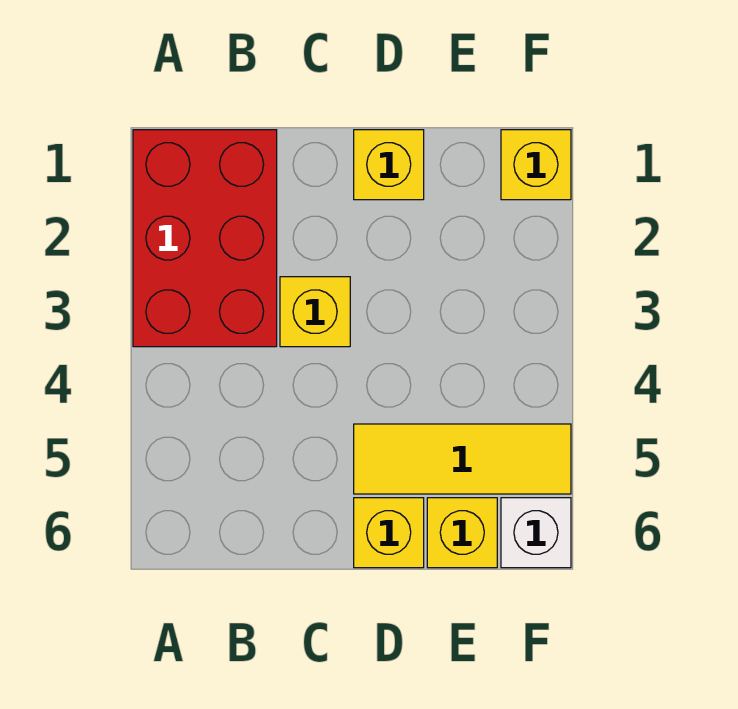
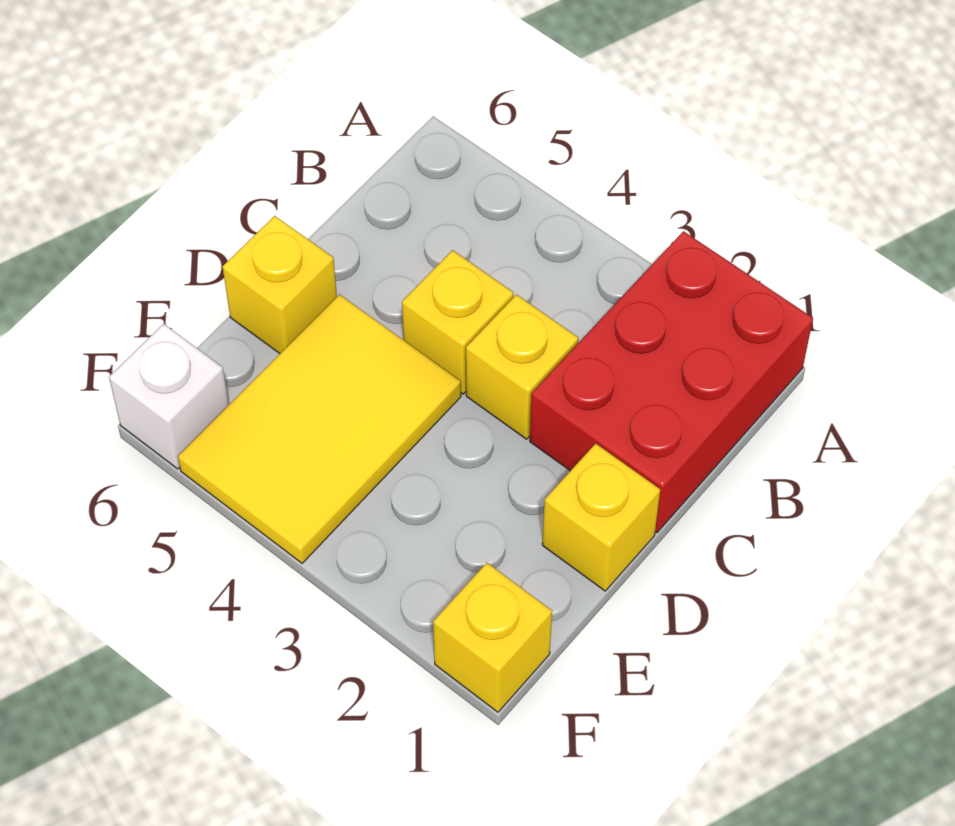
red brick A1:B3 level 1 -> red brick A1:C2 level 1
yellow tile D5:F5 level 1 -> yellow tile D4:F5 level 1
yellow brick E6 level 1 -> yellow brick C4 level 1

